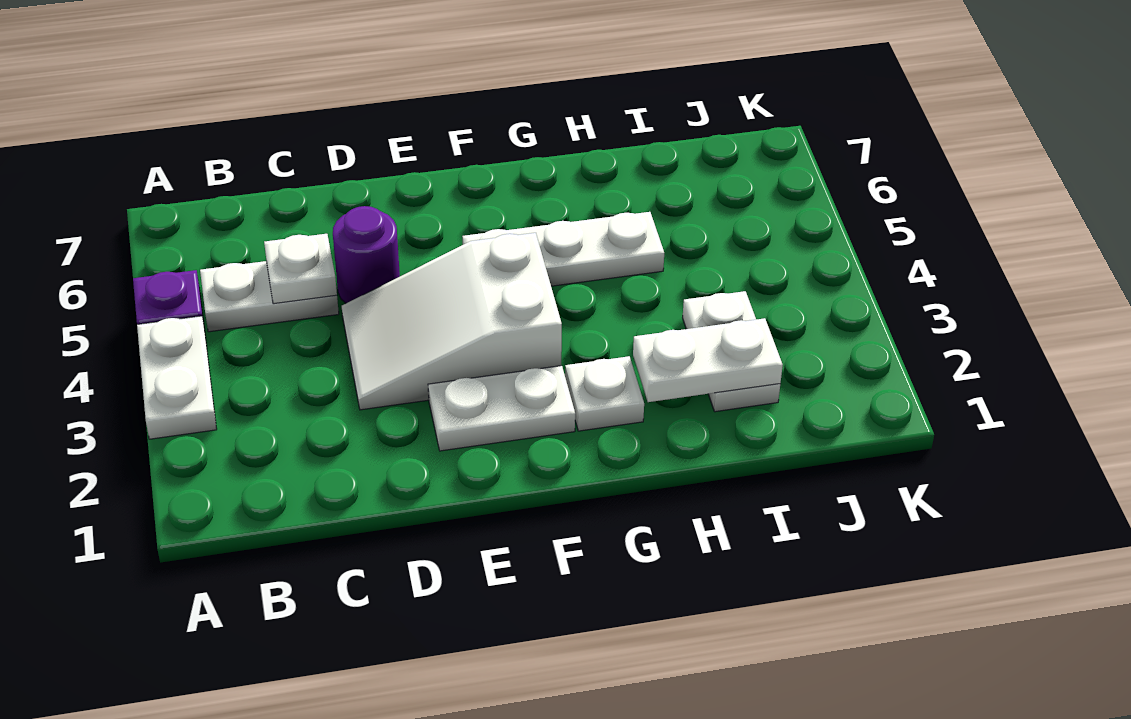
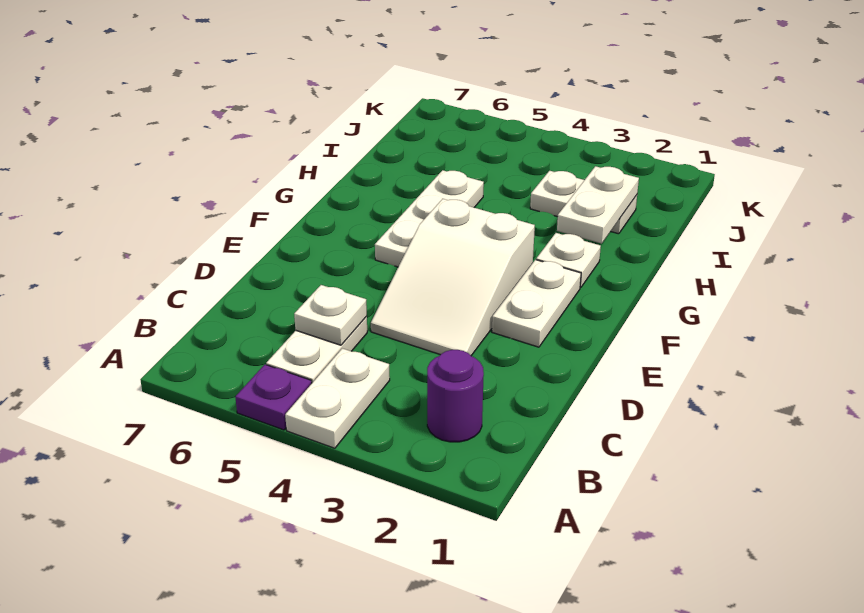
white plate A3:A4 level 1 -> white plate A4:B4 level 1
purple round brick D5 level 1 -> purple round brick B2 level 1

